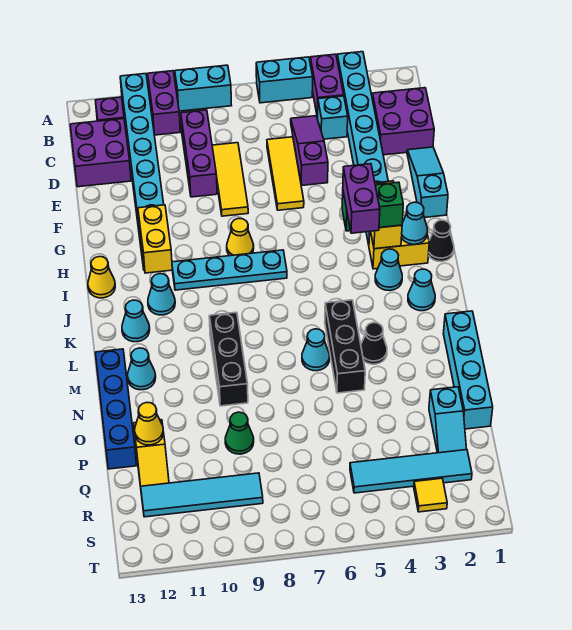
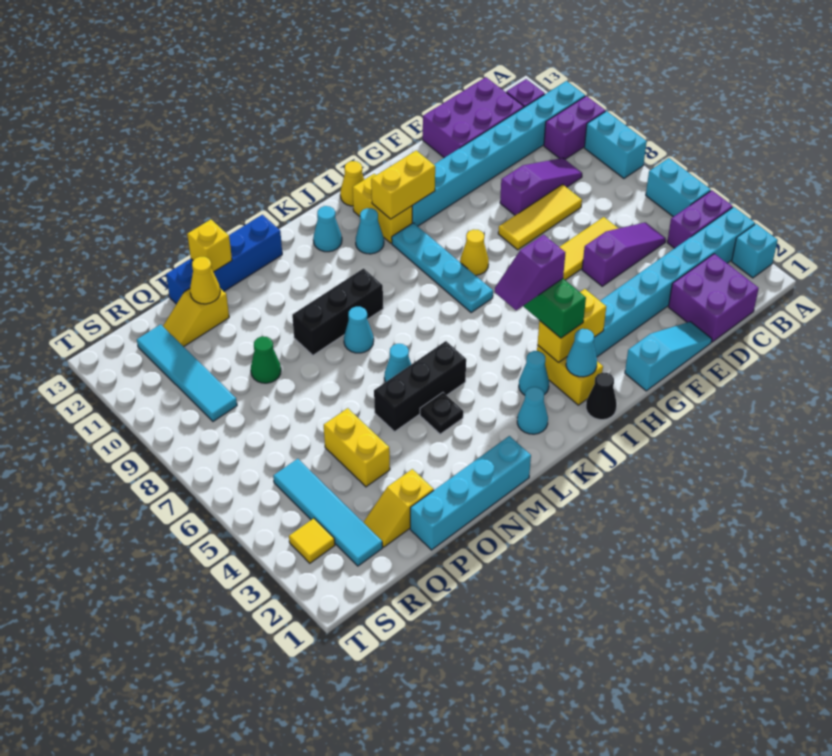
cyan brick C4 level 1 -> cyan brick A2 level 1
purple brick C9:E9 level 1 -> purple slope C9:E9 level 1 top E
purple brick C12:D13 level 1 -> purple brick C12:E13 level 1
purple brick I4:J4 level 4 -> purple slope I4:J4 level 4 top I
none -> yellow brick I11:I12 level 1
black cone M4 level 1 -> black plate M4 level 1
cyan cone M12 level 1 -> cyan cone M8 level 1
none -> yellow brick O13 level 2
cyan slope P2:Q2 level 1 top P -> yellow slope P2:Q2 level 1 top P
none -> yellow brick P4:P5 level 1

